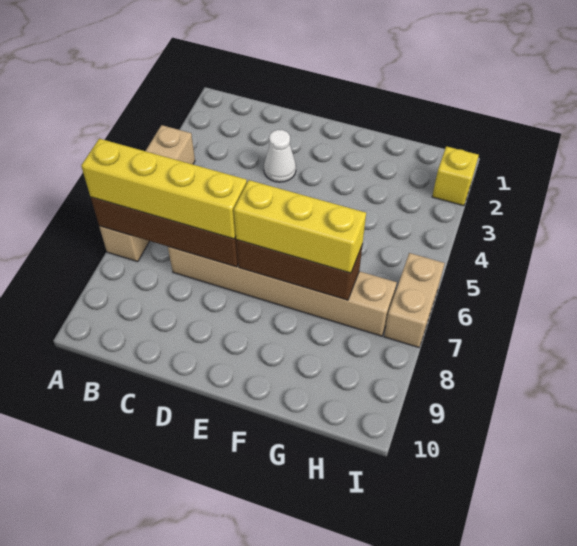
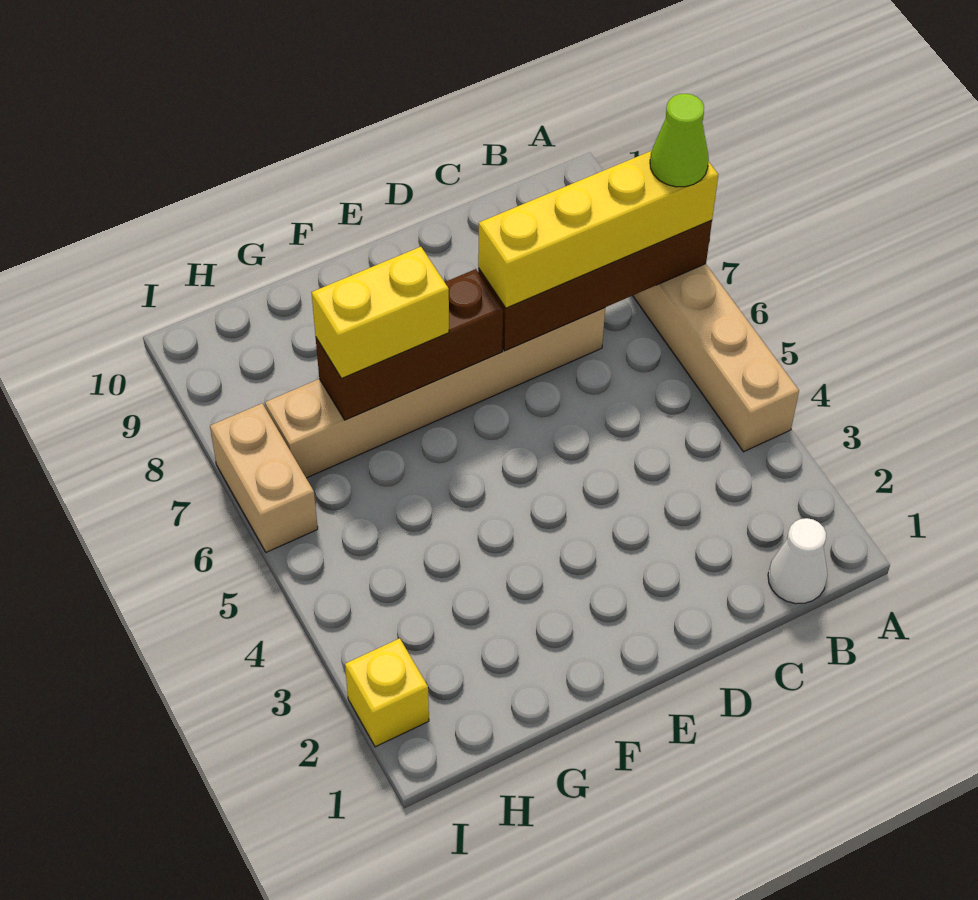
none -> lime cone A7 level 4
white cone D3 level 1 -> white cone B1 level 1
yellow brick E7:G7 level 3 -> yellow brick F7:G7 level 3

